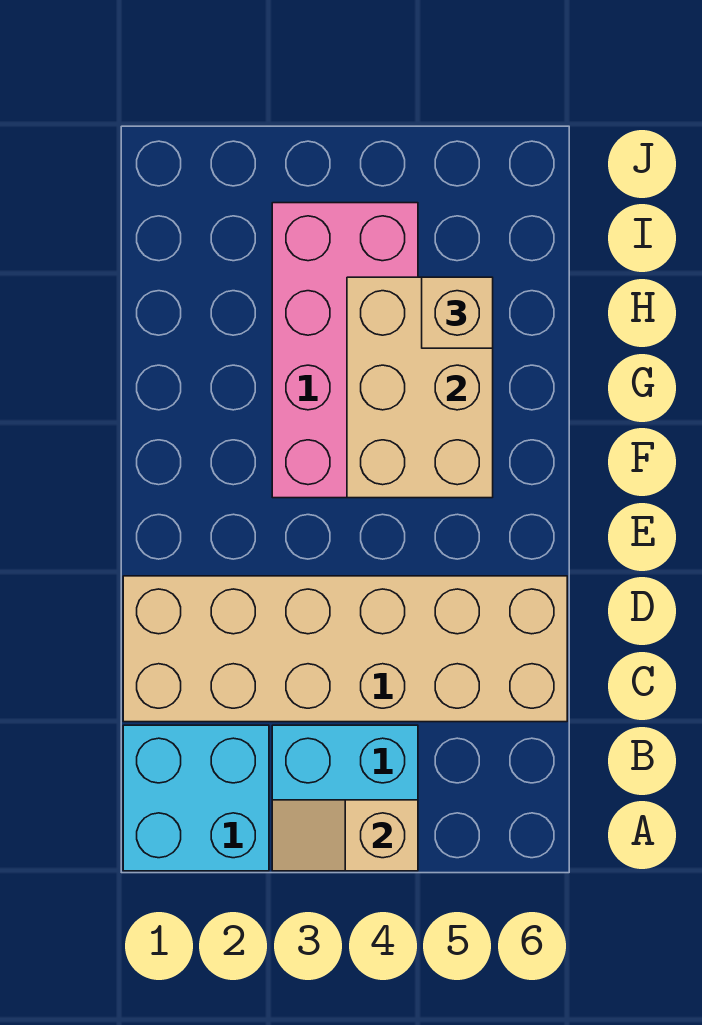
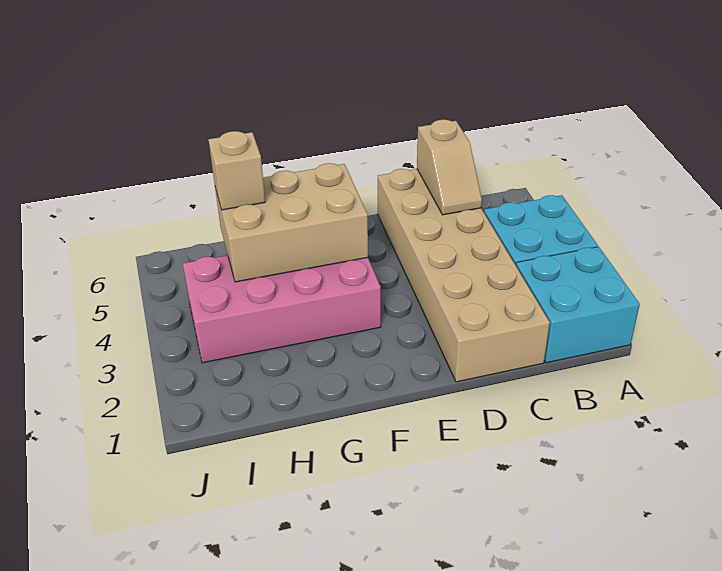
tan slope A3:A4 level 2 top 4 -> tan slope C5:C6 level 2 top 6

